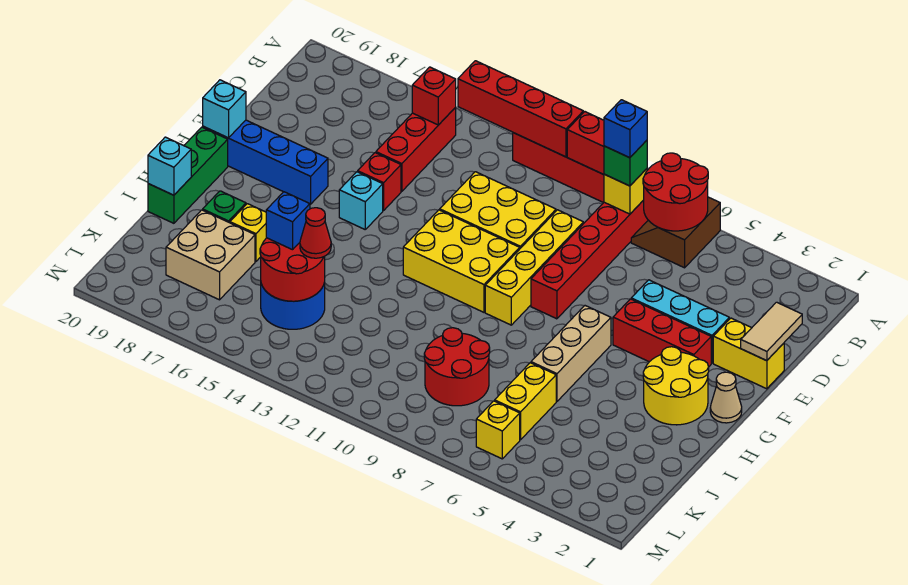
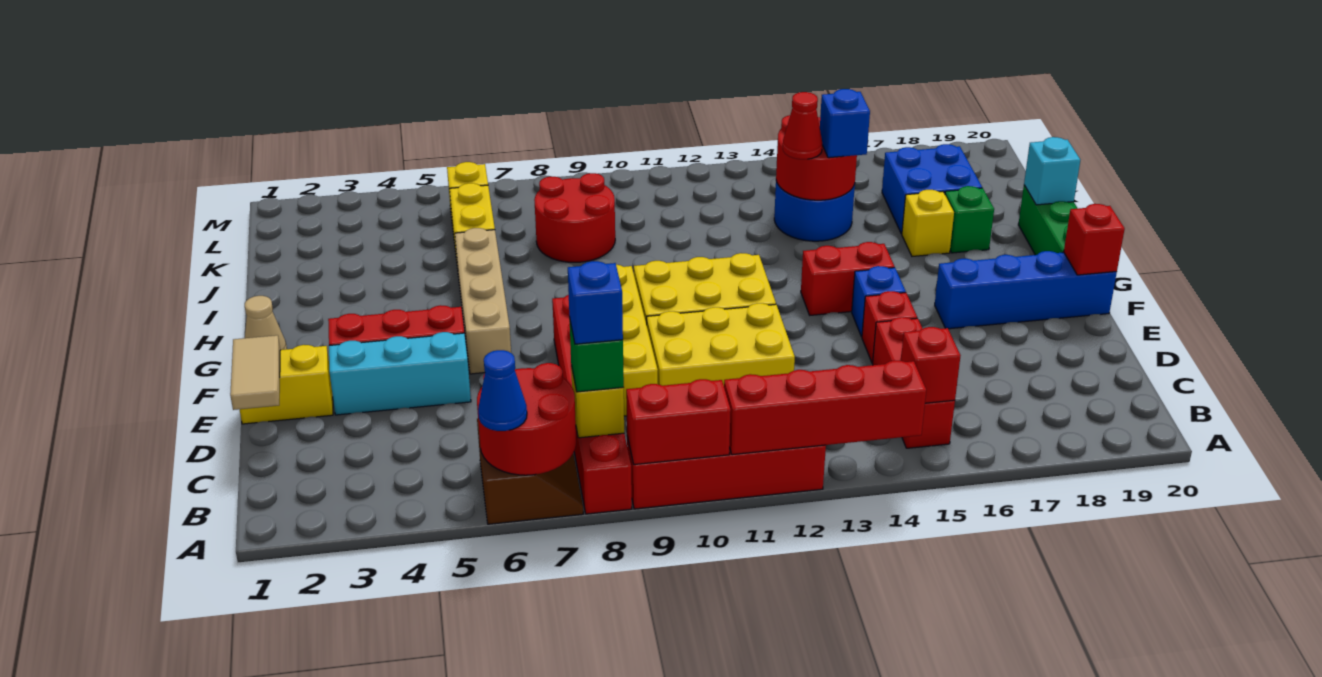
none -> blue cone A6 level 3
cyan brick F15 level 1 -> blue brick F15 level 1
cyan brick F20 level 2 -> red brick F20 level 2
yellow round brick G2:H3 level 1 -> none
tan brick G6:I6 level 1 -> tan brick F6:I6 level 1
none -> red brick G14:G15 level 1
tan brick J17:K18 level 1 -> blue brick J17:K18 level 1

